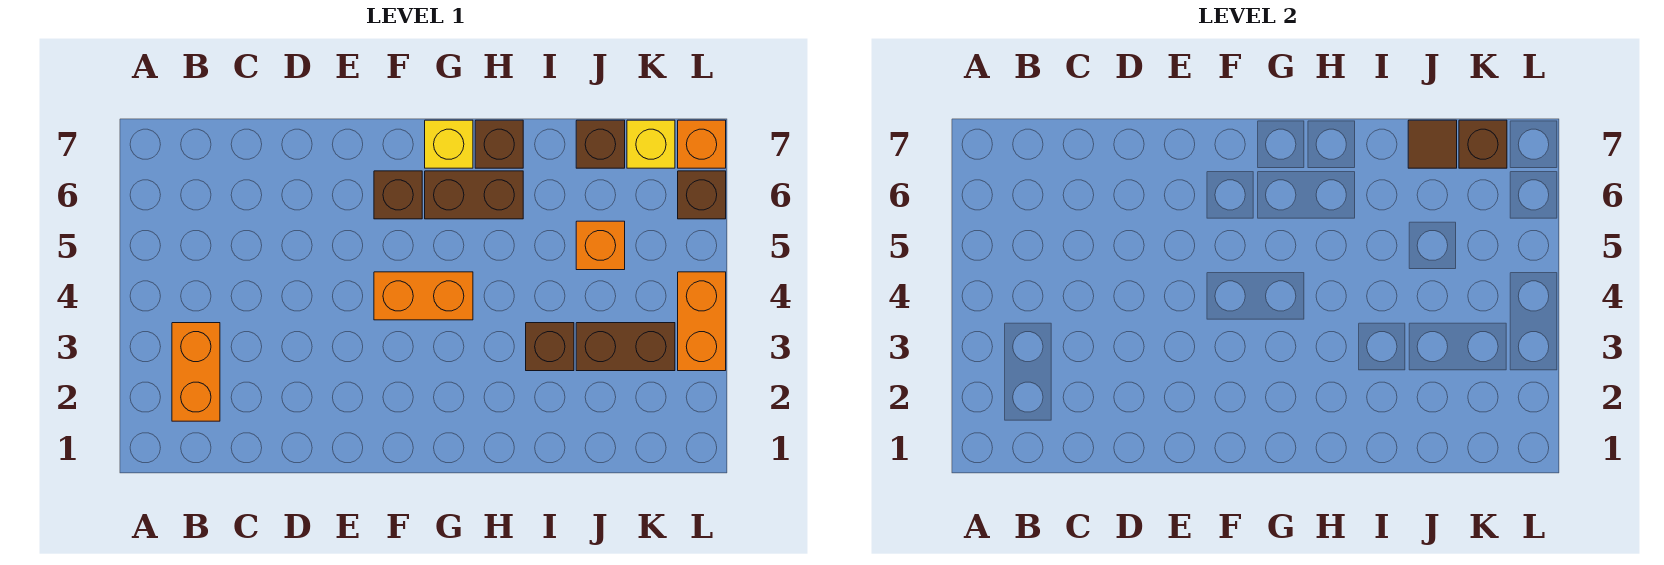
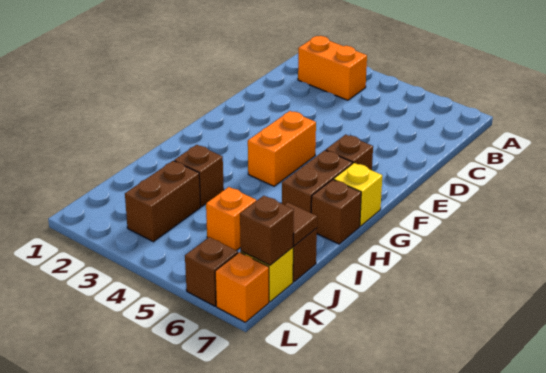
orange brick L3:L4 level 1 -> none

